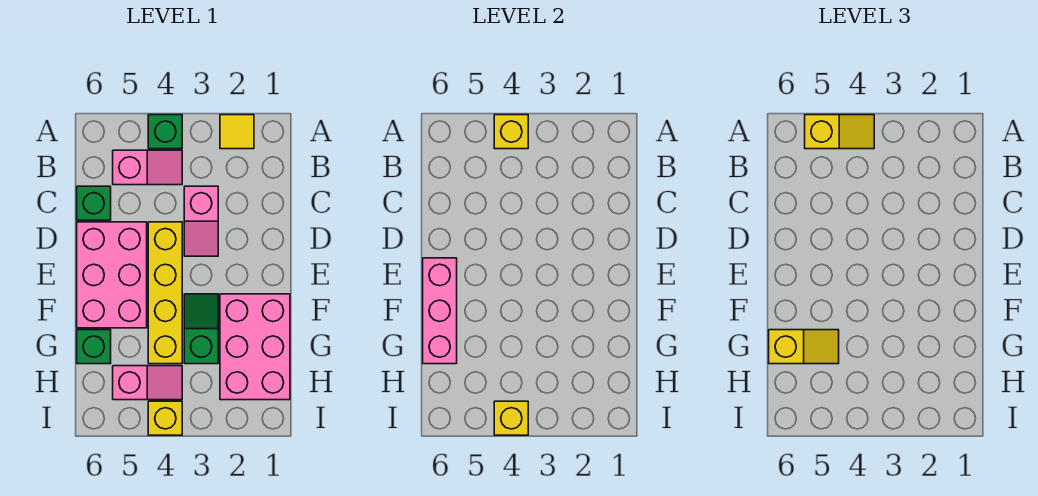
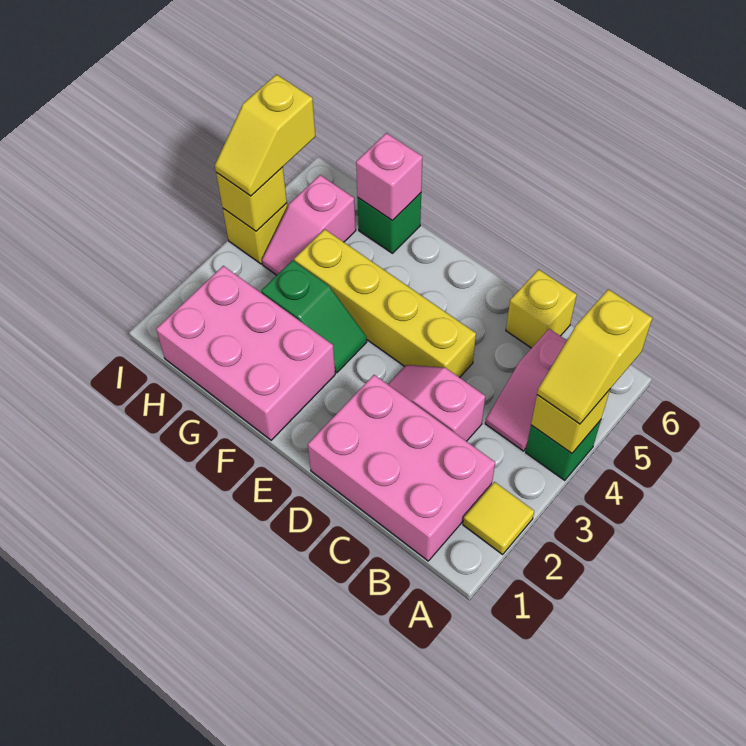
green brick C6 level 1 -> yellow brick C6 level 1
pink brick D5:F6 level 1 -> pink brick B1:D2 level 1
pink brick E6:G6 level 2 -> pink brick G6 level 2
yellow slope G5:G6 level 3 top 6 -> yellow slope I4:I5 level 3 top 5

